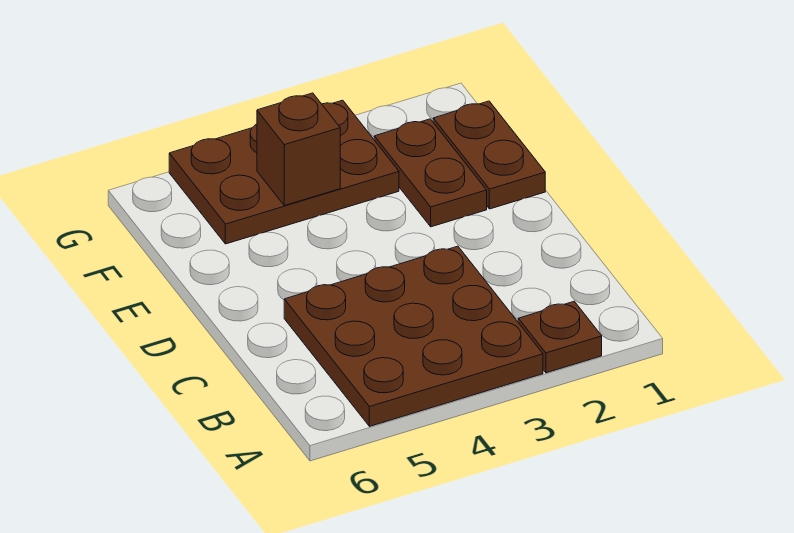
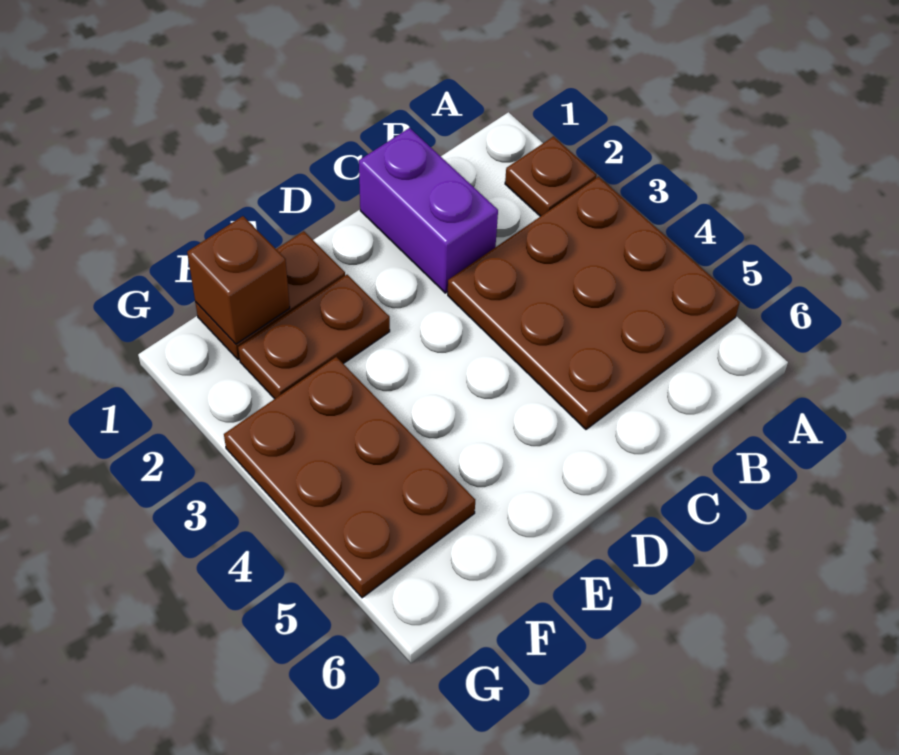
none -> purple brick C1:C2 level 1
brown brick F4 level 2 -> brown brick F1 level 2

